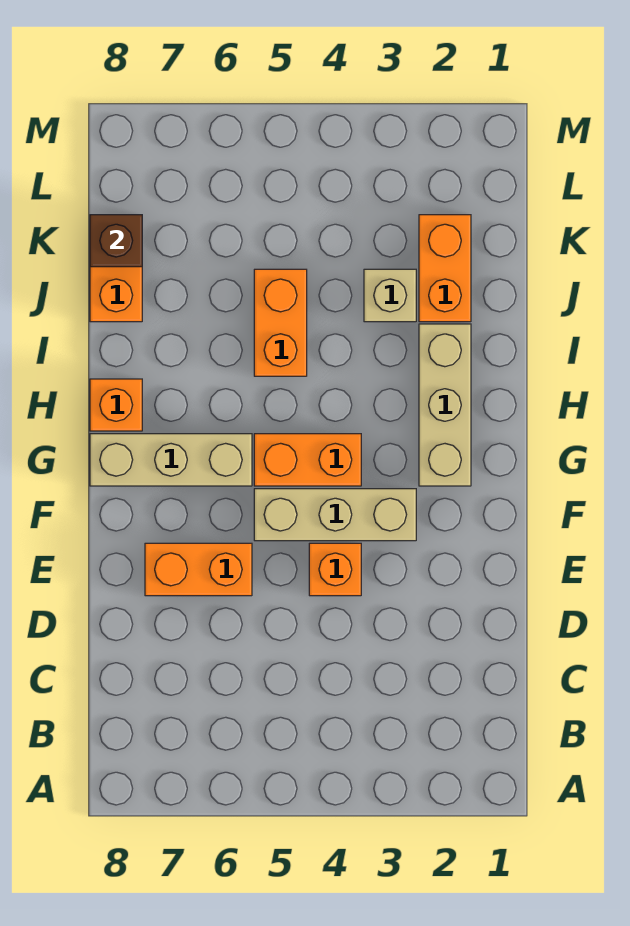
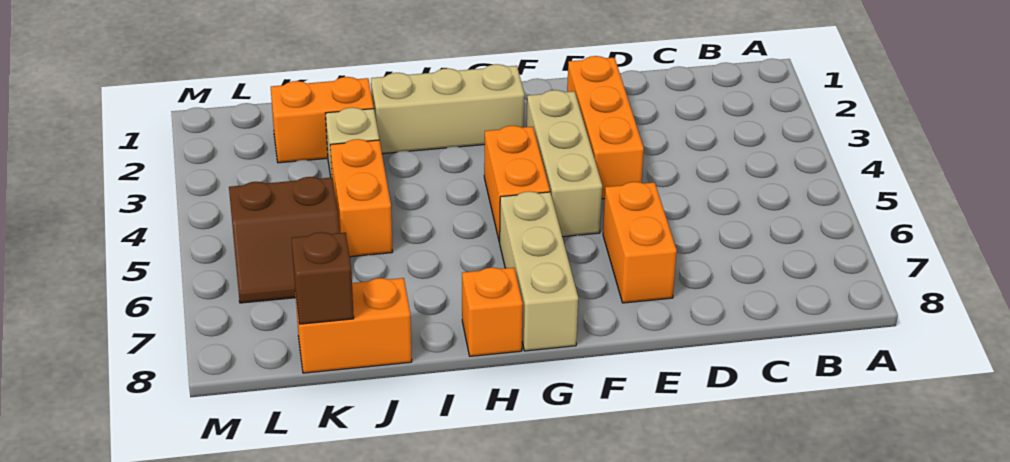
orange brick E4 level 1 -> orange brick E2:E4 level 1
orange brick I5:J5 level 1 -> orange brick J4:J5 level 1
none -> brown slope K5:L6 level 1 top 5

